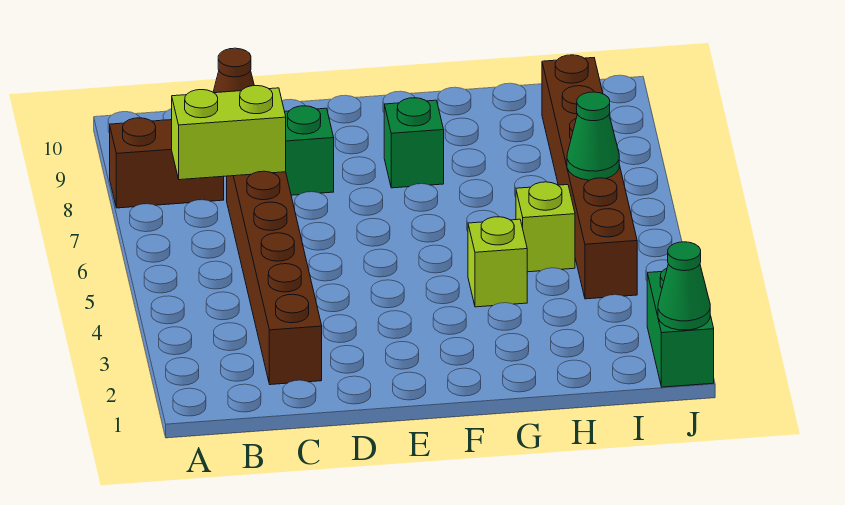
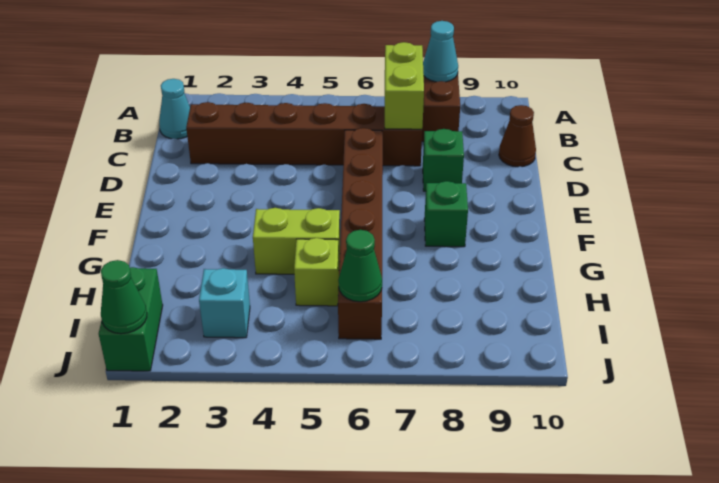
none -> cyan cone A8 level 2
none -> cyan cone B1 level 1
lime brick G4 level 1 -> lime brick G4:G5 level 1
none -> cyan brick I3 level 1
brown brick I4:I9 level 1 -> brown brick D6:I6 level 1
green brick J1:J2 level 1 -> green brick I1:J1 level 1

